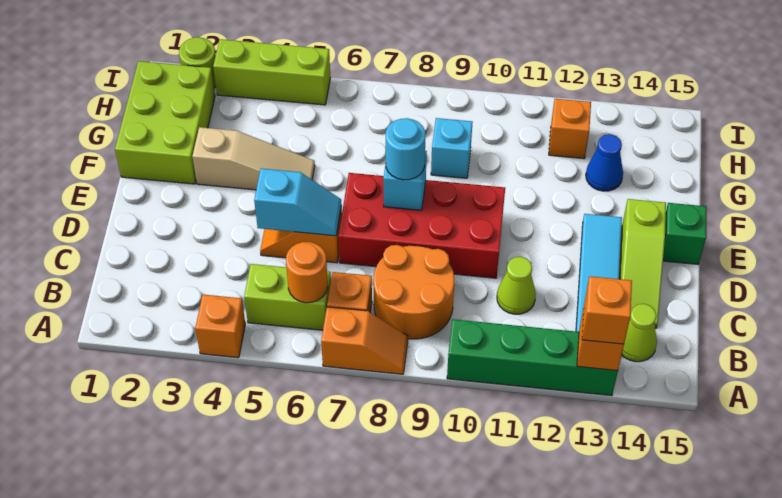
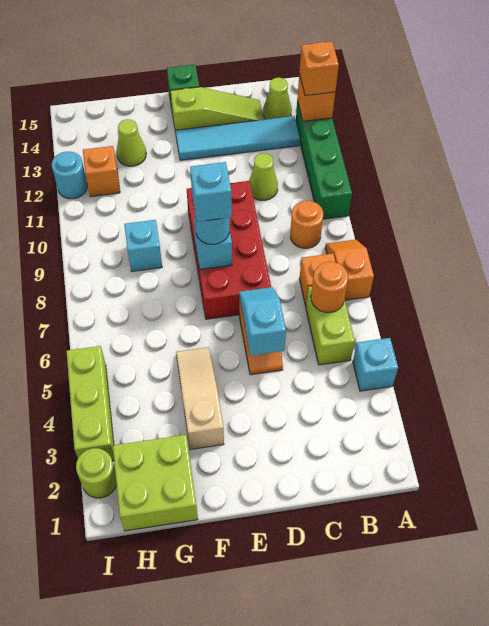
orange brick A4 level 1 -> cyan brick A4 level 1
orange round brick B8:C9 level 1 -> orange round brick B9 level 1
none -> cyan brick E8 level 4
lime brick F1:H2 level 1 -> lime brick G1:H2 level 1
blue cone G13 level 1 -> lime cone G13 level 1
none -> cyan round brick I12 level 1

